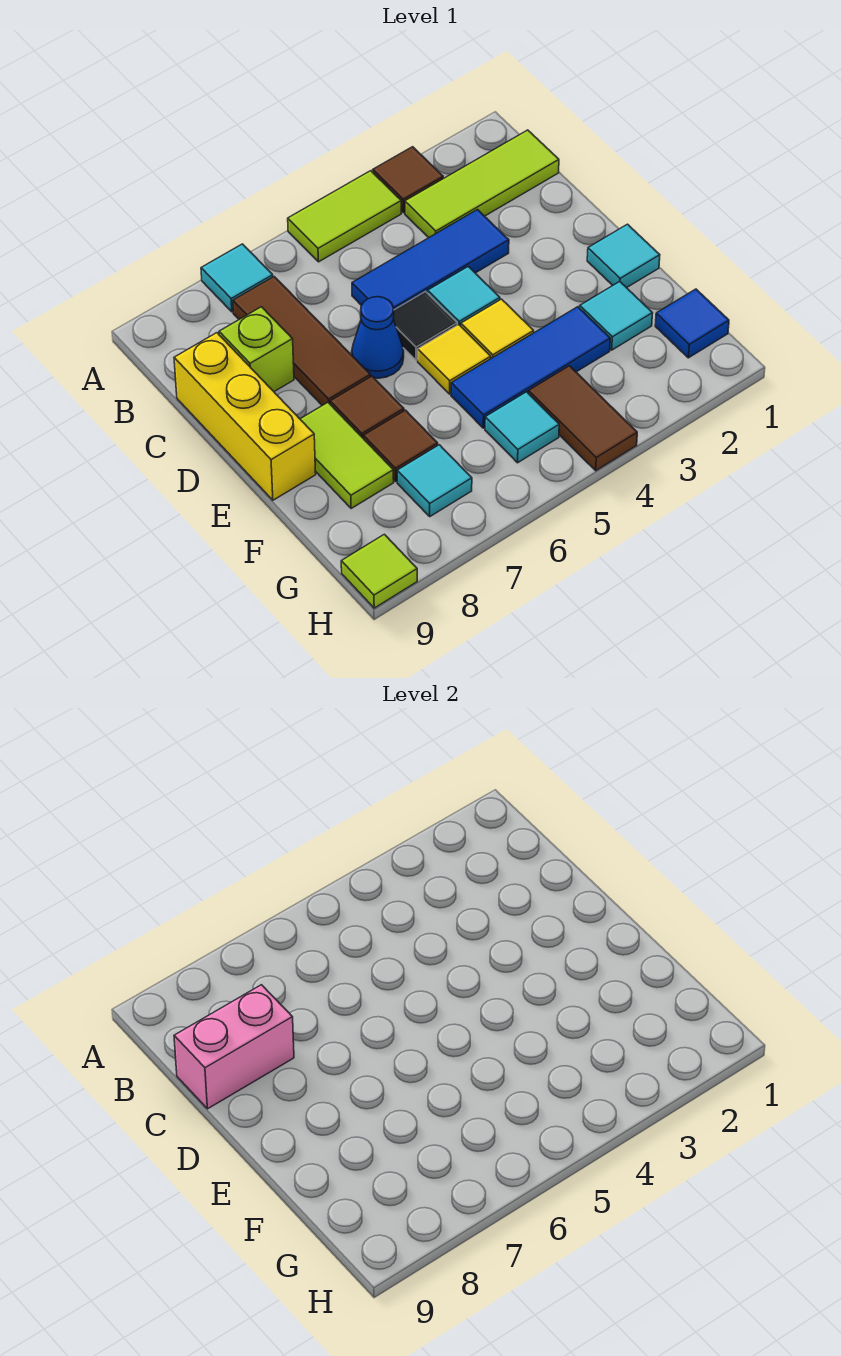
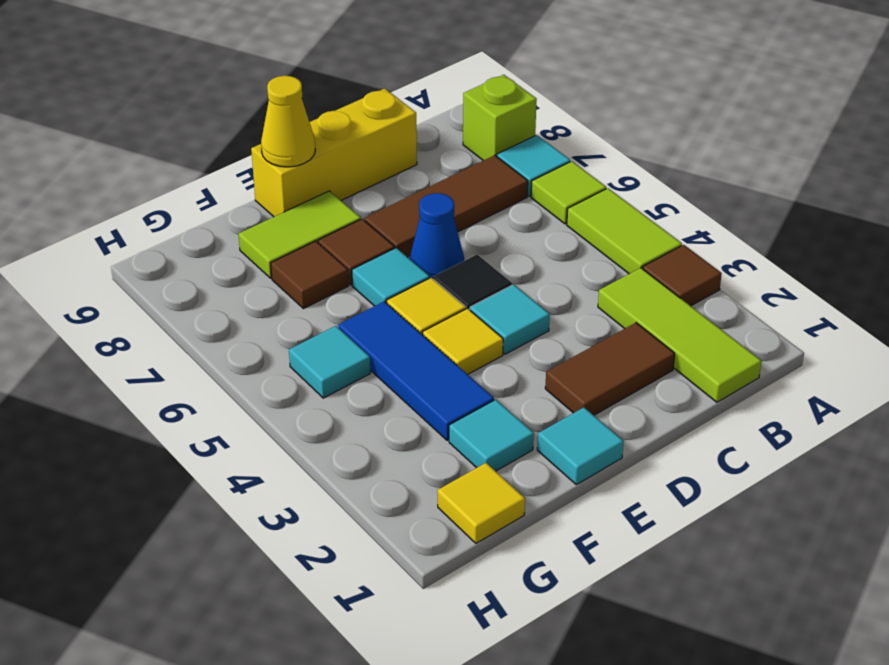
blue tile C3:C5 level 1 -> none
lime brick C8 level 1 -> lime brick A8 level 1
pink brick C8:C9 level 2 -> none
none -> yellow cone E9 level 2
blue tile G1 level 1 -> yellow tile G1 level 1
brown tile G4:H4 level 1 -> brown tile C2:D2 level 1
cyan tile G7 level 1 -> cyan tile E6 level 1
lime tile H9 level 1 -> lime tile A6 level 1

